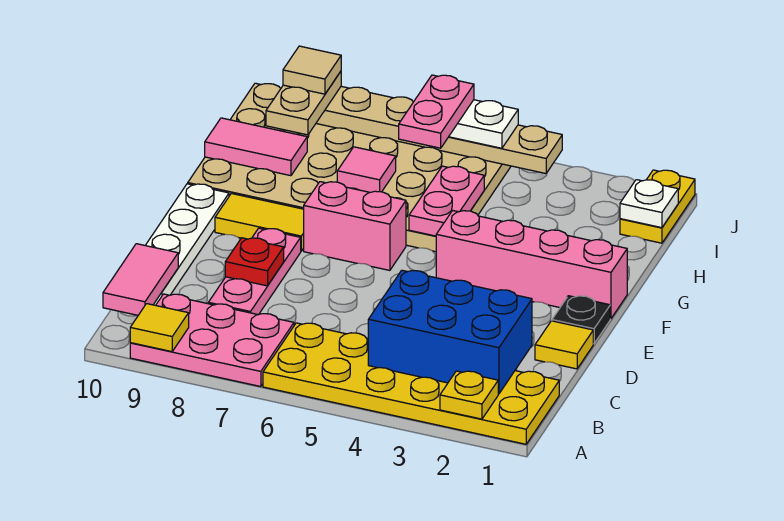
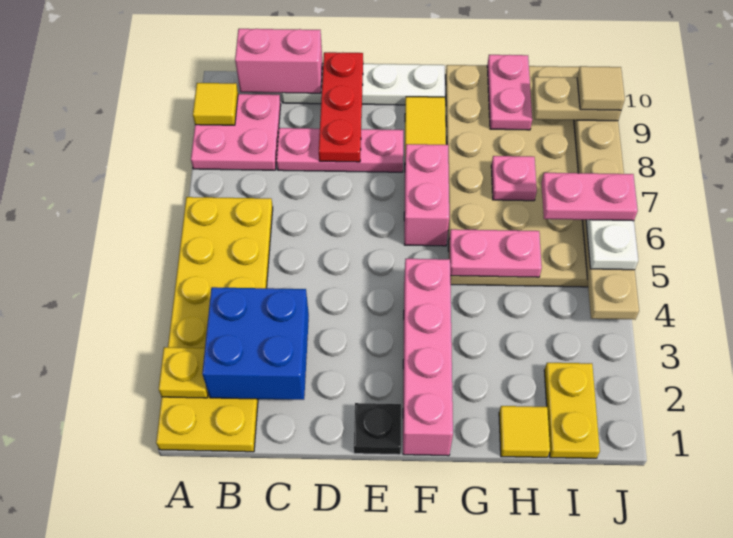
pink plate A7:B9 level 1 -> pink plate A8:B9 level 1
blue brick B2:C4 level 2 -> blue brick B2:C3 level 2
pink tile B10:C10 level 2 -> pink brick B10:C10 level 2
yellow tile D1 level 1 -> yellow tile H1 level 1
red plate D8 level 2 -> red plate D8:D10 level 2
pink tile H7 level 2 -> pink plate H7 level 2
pink tile H9:H10 level 2 -> pink plate H9:H10 level 2
yellow plate I1:J1 level 1 -> yellow plate I1:I2 level 1
white plate I1 level 2 -> none

